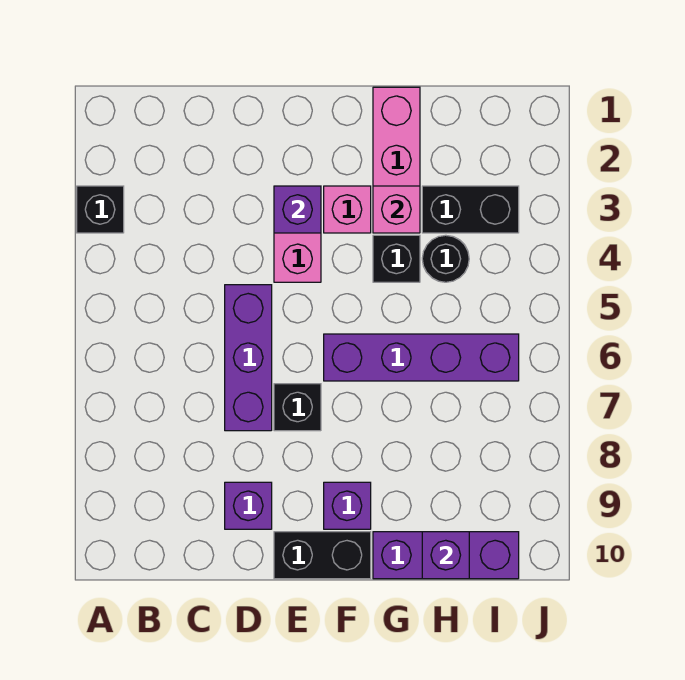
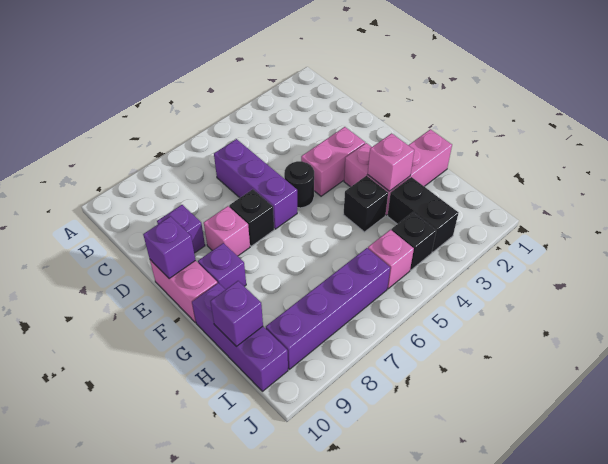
black brick A3 level 1 -> black brick I4 level 1
purple brick D5:D7 level 1 -> purple brick C6:E6 level 1
purple brick E3 level 2 -> purple brick E10 level 2
none -> pink brick E8 level 1
black brick E10:F10 level 1 -> pink brick E10:F10 level 1
purple brick F6:I6 level 1 -> purple brick I6:I9 level 1
black round brick H4 level 1 -> black round brick E5 level 1
none -> pink brick I5 level 1

